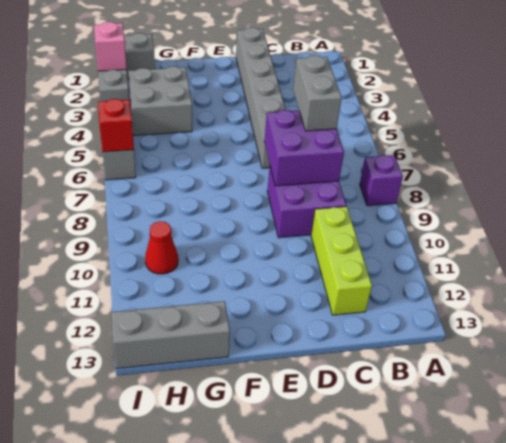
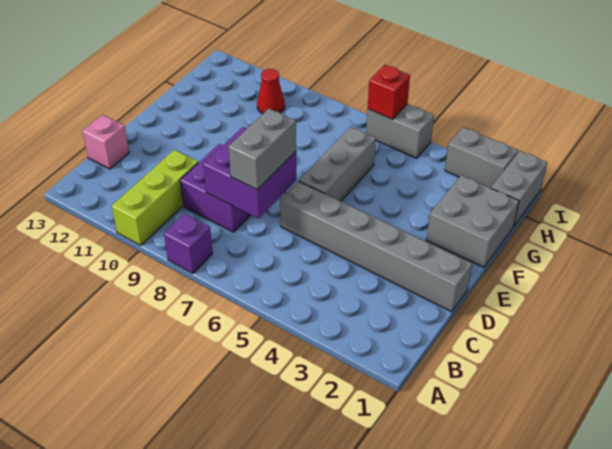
grey brick C6:C7 level 3 -> grey brick C7:D7 level 3
lime brick C10:C12 level 1 -> lime brick A10:C10 level 1
grey brick G3:H4 level 1 -> grey brick F1:G2 level 1
grey brick G13:I13 level 1 -> grey brick E6:G6 level 1
pink brick I2 level 2 -> pink brick C13 level 1

